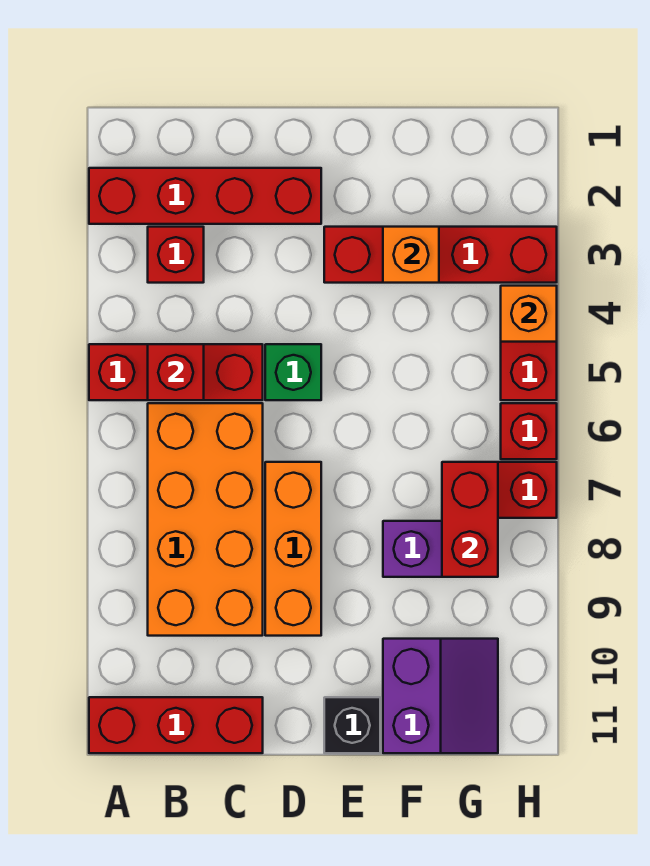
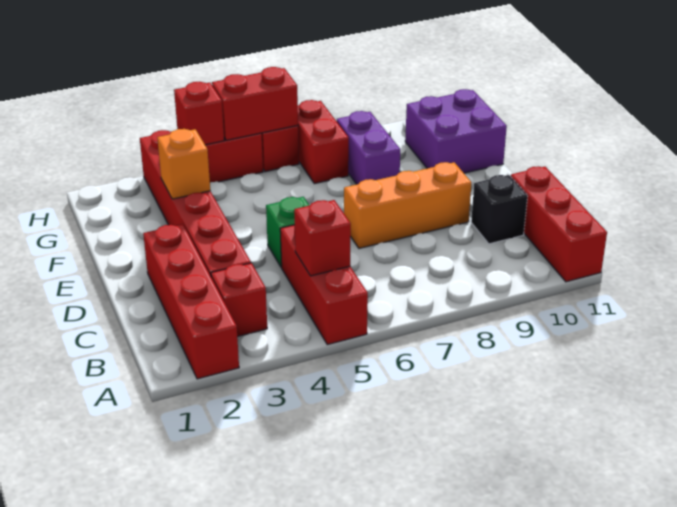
orange brick B6:C9 level 1 -> none
red brick E3:H3 level 1 -> red brick C3:H3 level 1
black brick E11 level 1 -> black brick C10 level 1
purple slope F10:G11 level 1 top F -> purple brick F10:G11 level 1
red brick G7:G8 level 2 -> red brick H5:H6 level 2
orange brick H4 level 2 -> red brick H4 level 2

